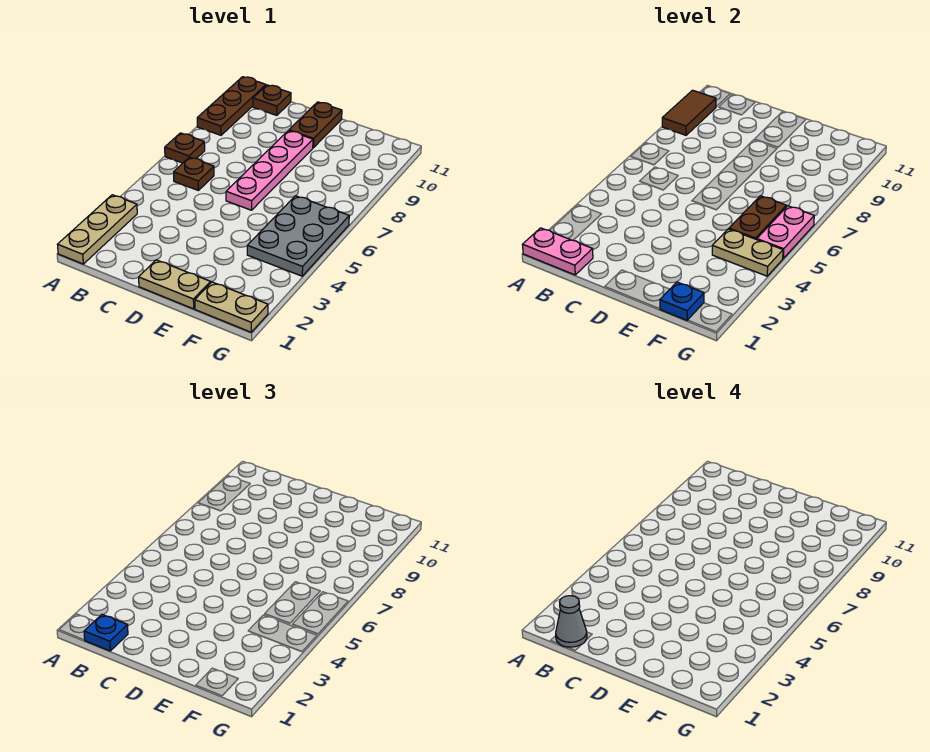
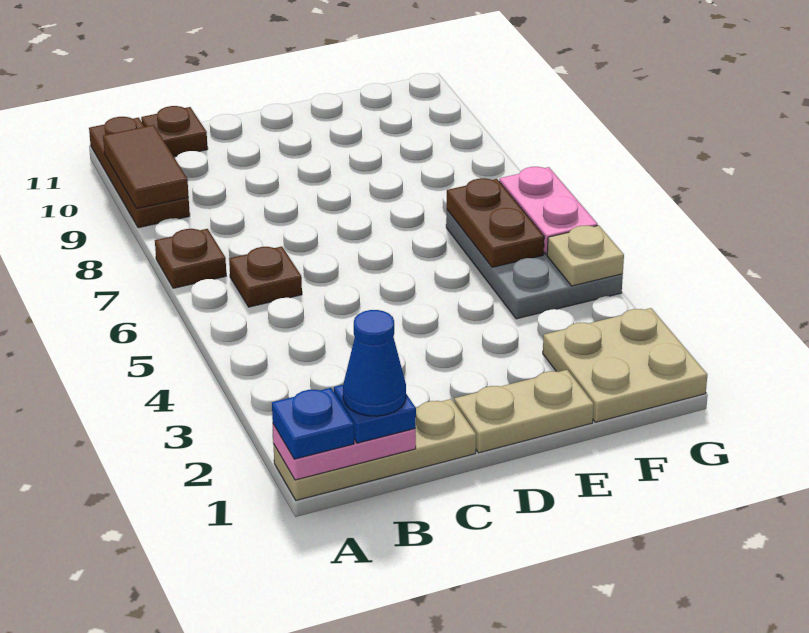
tan plate A1:A3 level 1 -> tan plate A1:C1 level 1
grey cone B1 level 4 -> blue cone B1 level 4
pink plate D6:D9 level 1 -> none
brown plate D10:D11 level 1 -> none
tan plate F1:G1 level 1 -> tan plate F1:G2 level 1
blue plate F1 level 2 -> blue plate A1 level 3
tan plate F4:G4 level 2 -> tan plate G4 level 2

